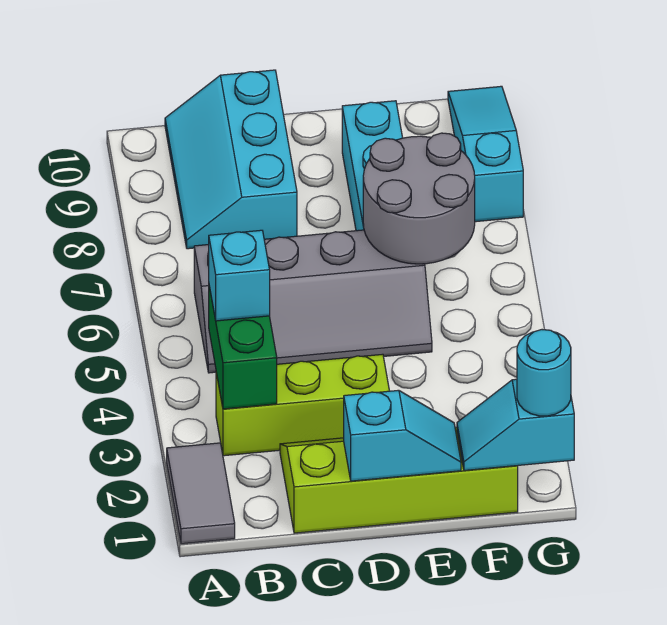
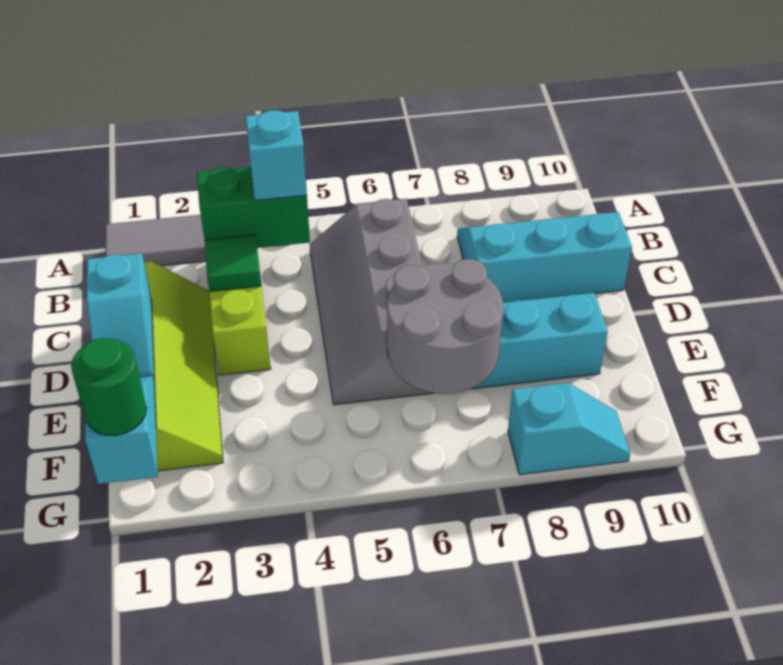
none -> green tile C3 level 2
cyan round brick G1 level 3 -> green round brick G1 level 3
cyan slope G8:G10 level 1 top 8 -> cyan slope G8:G9 level 1 top 8

